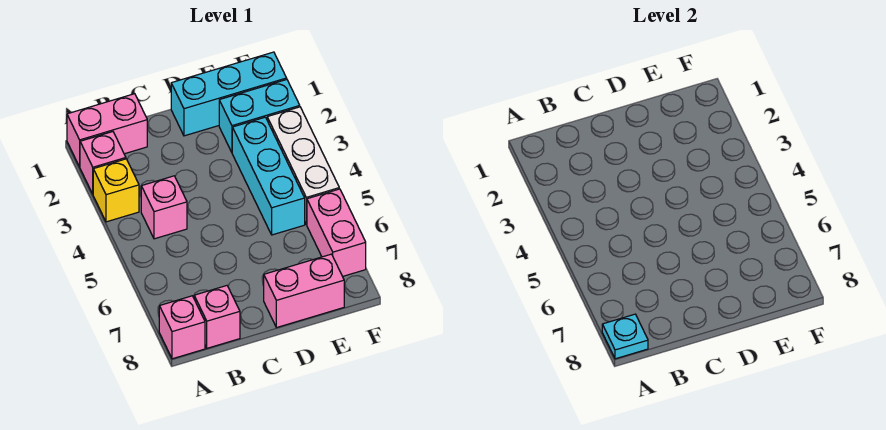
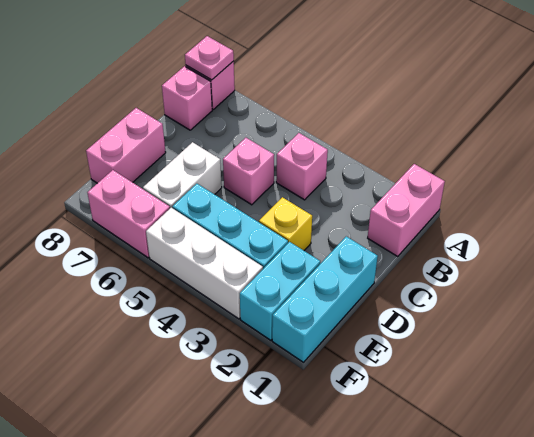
pink brick A2 level 1 -> pink brick C5 level 1
yellow brick A3 level 1 -> yellow brick D3 level 1
cyan plate A8 level 2 -> pink plate A8 level 2
none -> white brick D6:E6 level 1

